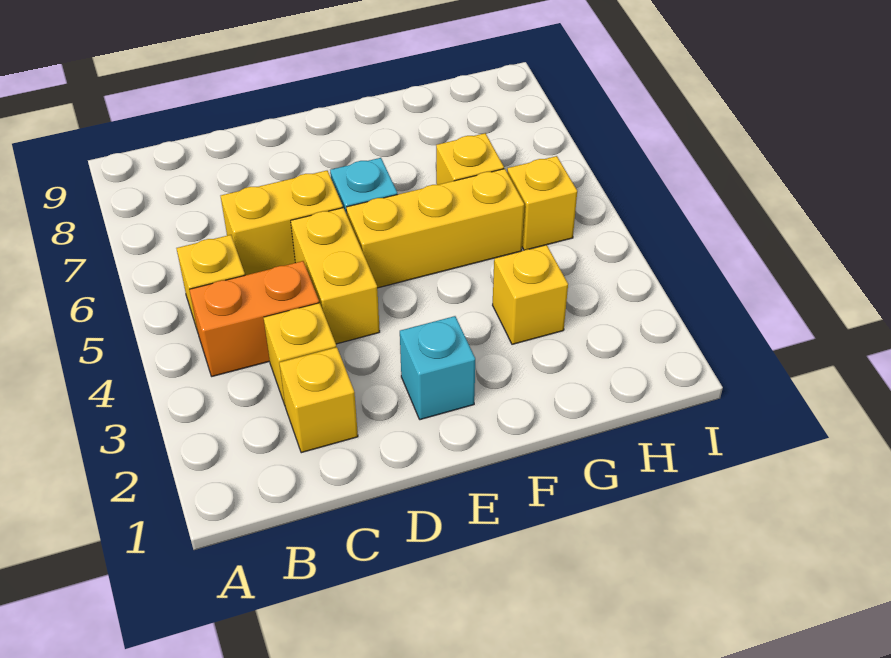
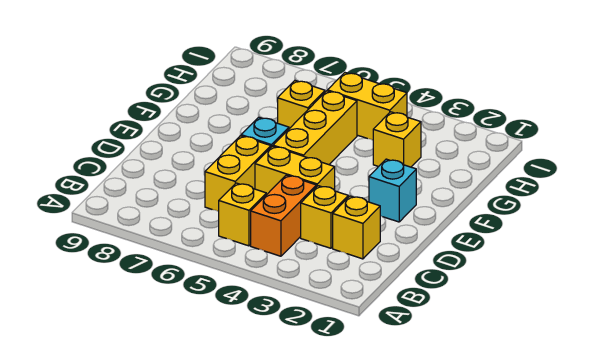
yellow brick H5 level 1 -> yellow brick H4:H5 level 1

